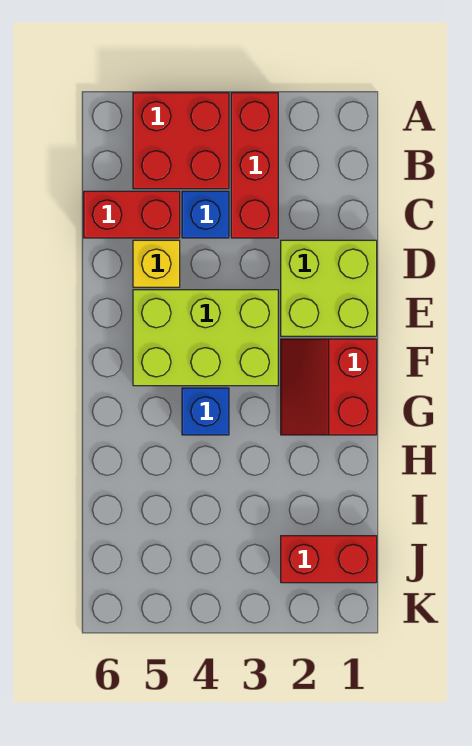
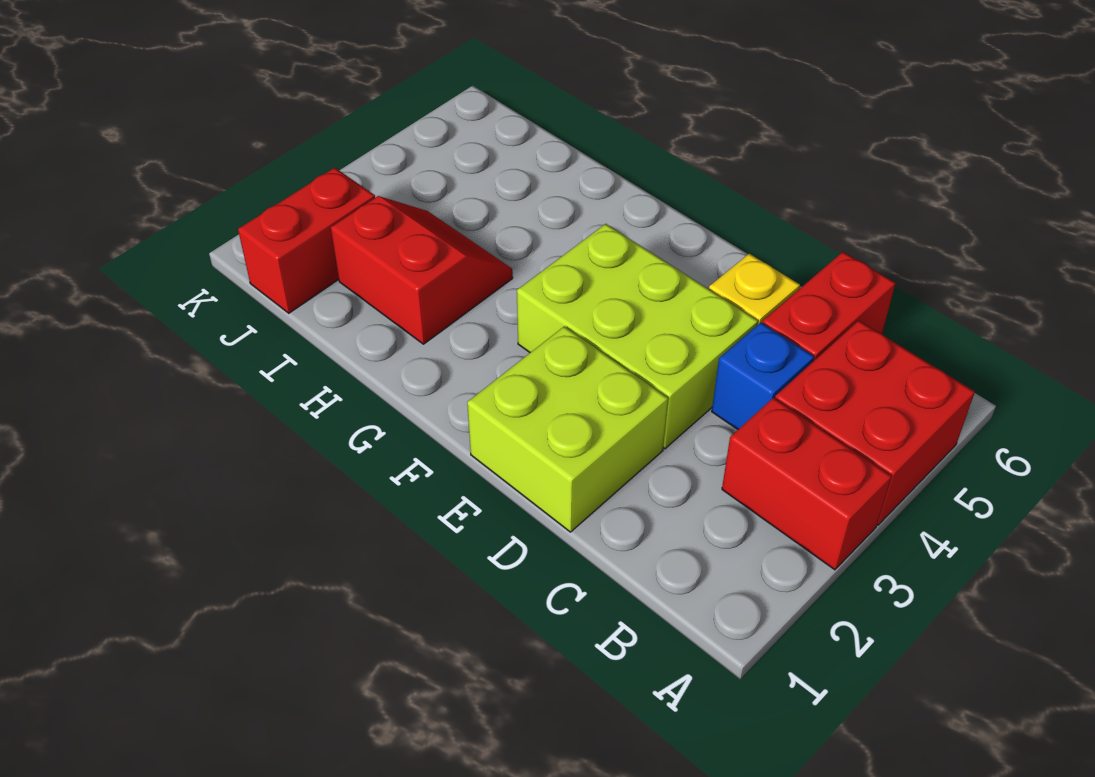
red brick A3:C3 level 1 -> red brick A3:B3 level 1
lime brick E3:F5 level 1 -> lime brick D3:F4 level 1
red slope F1:G2 level 1 top 1 -> red slope H2:I3 level 1 top 2
blue brick G4 level 1 -> none

